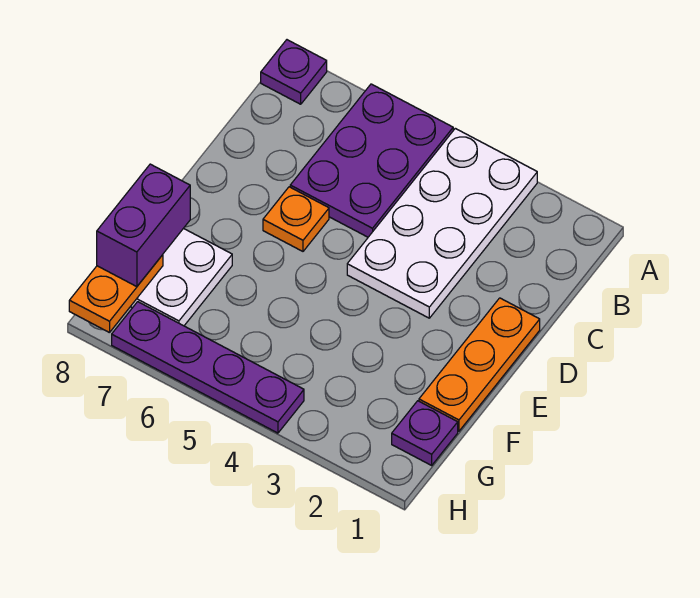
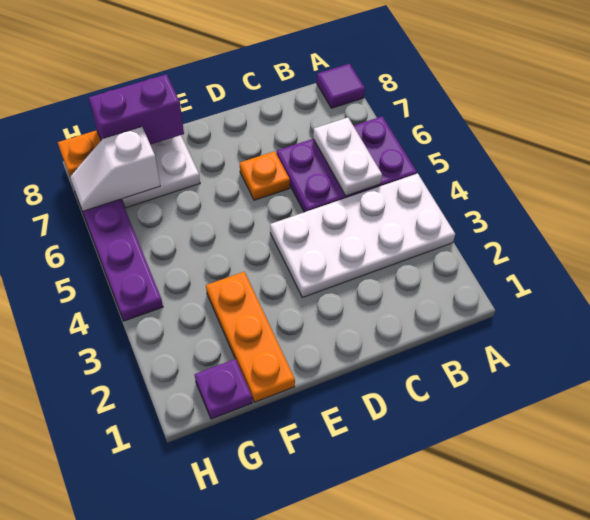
purple plate A8 level 1 -> purple tile A8 level 1
none -> white plate B5:B6 level 2
orange plate D1:F1 level 1 -> orange plate F1:F3 level 1
none -> white slope G7:H7 level 2 top G

